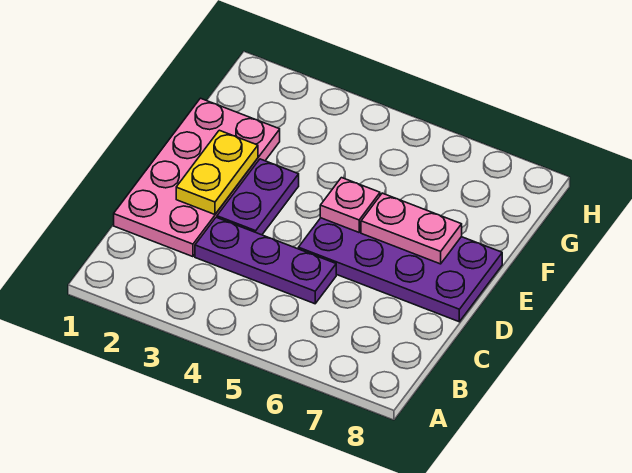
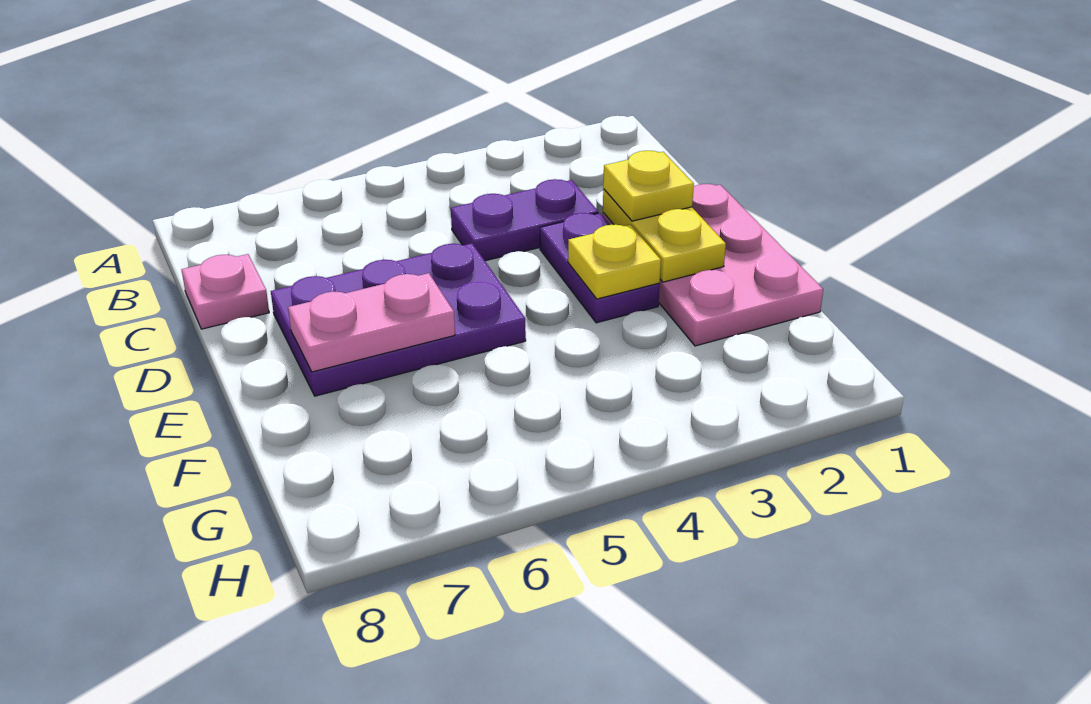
pink plate C1:F2 level 1 -> pink plate D1:F2 level 1
purple plate C3:C5 level 1 -> purple plate C3:C4 level 1
none -> yellow plate D2 level 3
purple plate D5:E8 level 1 -> purple plate D5:E7 level 1
none -> yellow plate E3 level 2
pink plate E5 level 2 -> pink plate C8 level 1

